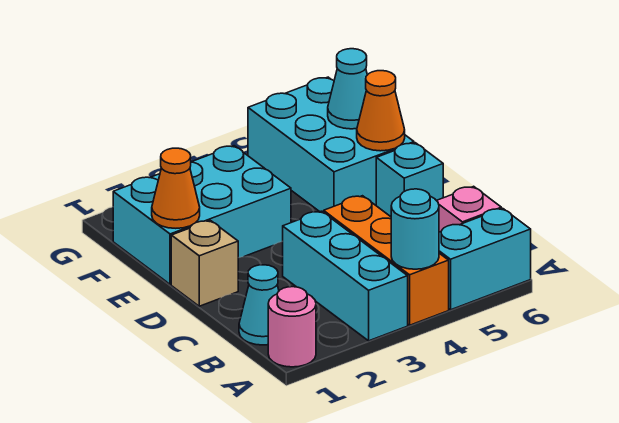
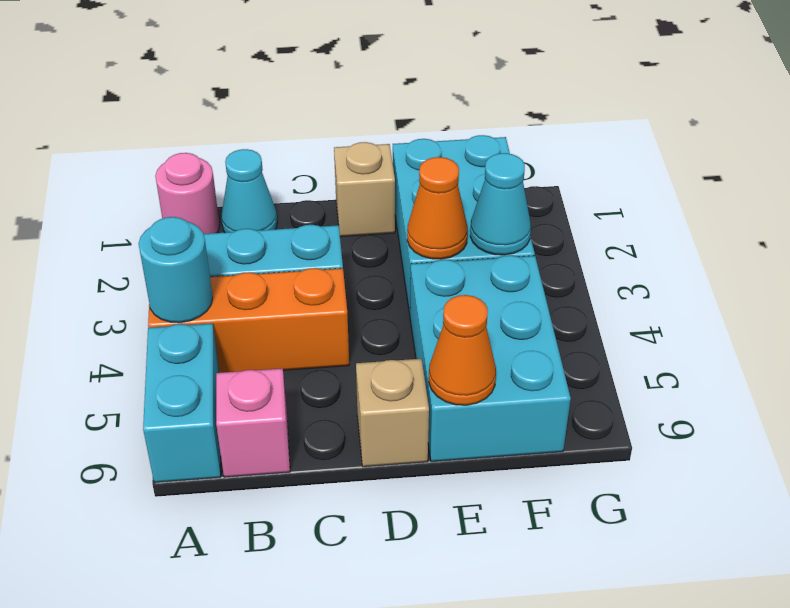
cyan brick D6 level 1 -> tan brick D6 level 1
orange cone E1 level 2 -> orange cone E3 level 2
cyan brick E5:G6 level 1 -> cyan brick E4:F6 level 1
cyan cone F6 level 2 -> cyan cone F3 level 2

